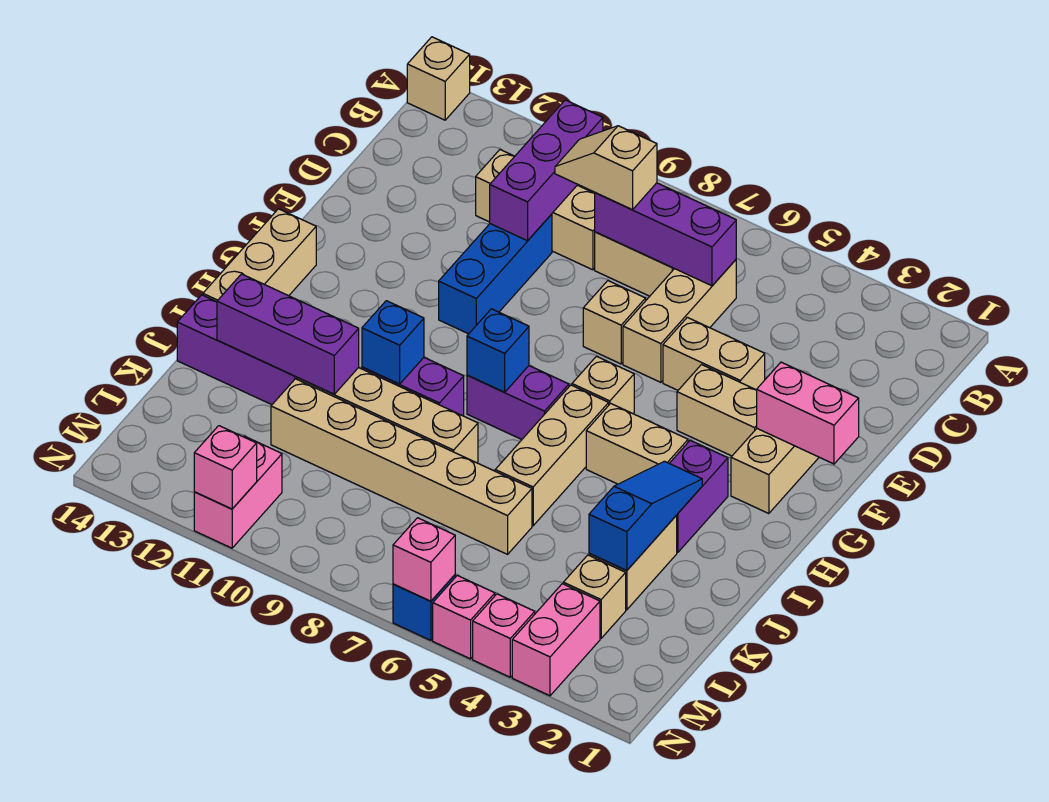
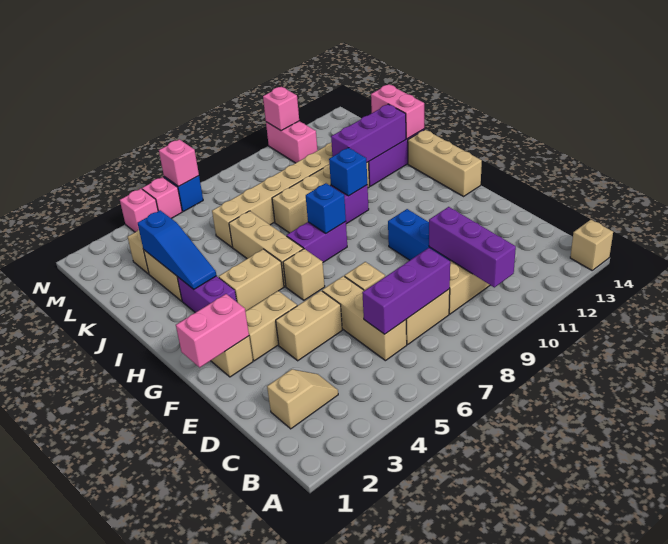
tan slope C8:C9 level 3 top 8 -> tan slope C2:C3 level 1 top 2
pink brick M3:N3 level 1 -> pink brick J14:K14 level 2

